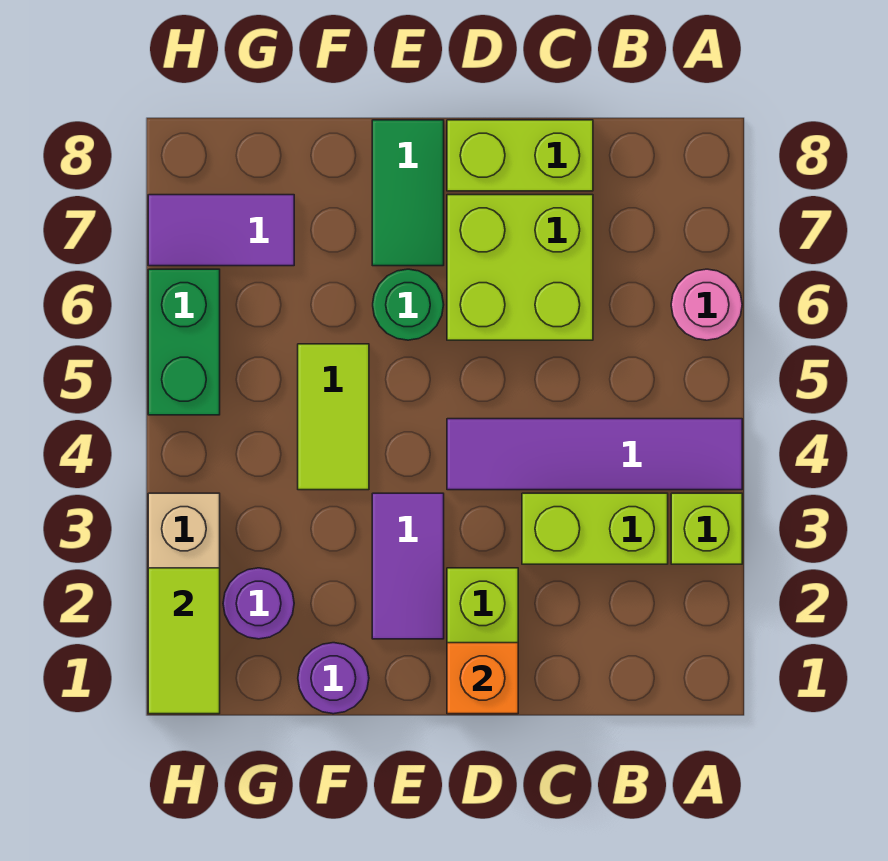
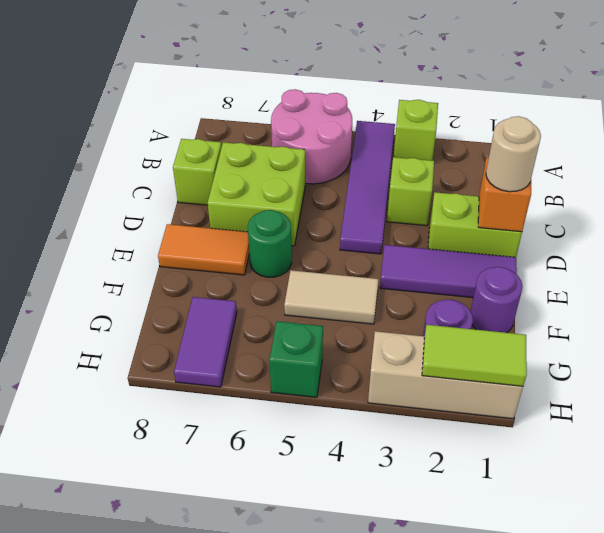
pink round brick A6 level 1 -> pink round brick A5:B6 level 1
lime brick B3:C3 level 1 -> lime brick C3 level 1
lime brick C8:D8 level 1 -> lime brick C8 level 1
none -> tan round brick D1 level 3
purple tile E2:E3 level 1 -> purple tile E1:E3 level 1
green tile E7:E8 level 1 -> orange tile E7:E8 level 1
lime tile F4:F5 level 1 -> tan tile F4:F5 level 1
green brick H5:H6 level 1 -> green brick H5 level 1

